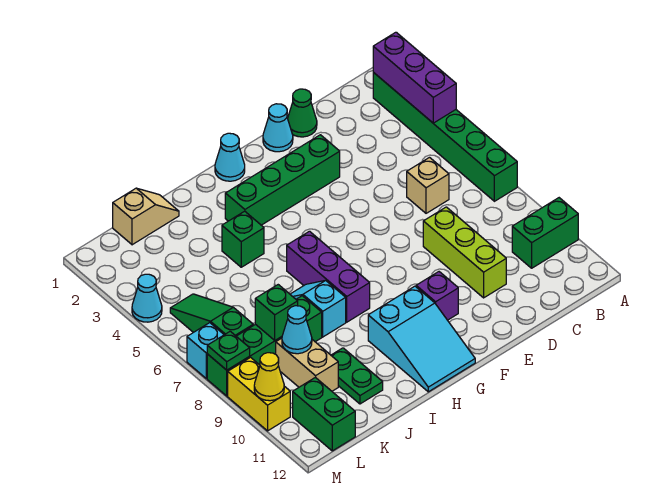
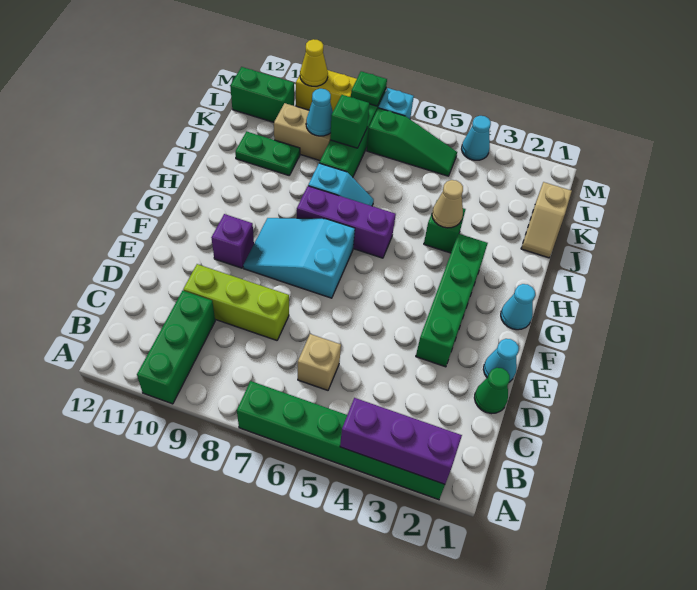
green brick A10:B10 level 1 -> green brick A10:C10 level 1
cyan slope G10:H12 level 1 top 10 -> cyan slope F7:G9 level 1 top 7
none -> tan cone I4 level 2

